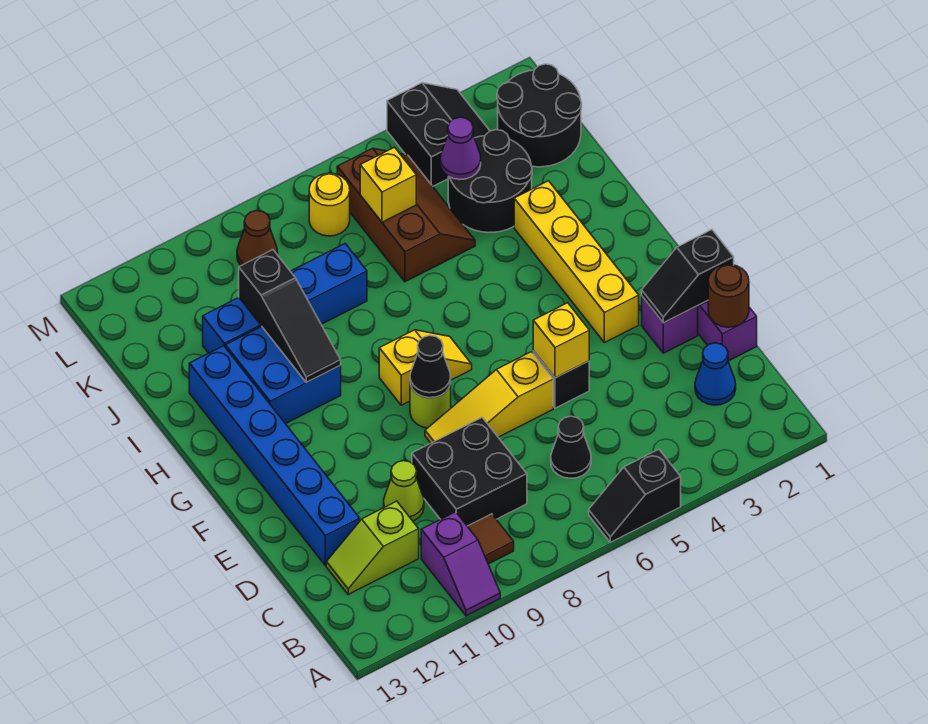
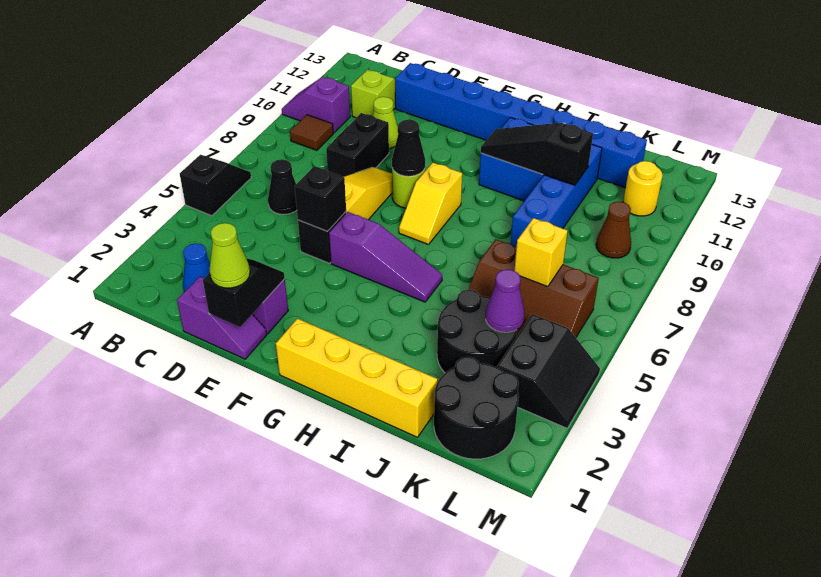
black brick C8:D9 level 1 -> black brick D8:D9 level 1
brown round brick D1 level 2 -> none
blue brick D12:I12 level 1 -> blue brick D12:K12 level 1
none -> lime cone E1 level 3
yellow brick E5 level 2 -> black brick E5 level 2
yellow brick F3:I3 level 1 -> yellow brick G1:J1 level 1
none -> purple slope F5:H5 level 1 top F
black slope L3:M4 level 1 top 4 -> black slope L3:M4 level 1 top L
yellow round brick L7 level 1 -> yellow round brick L11 level 1

